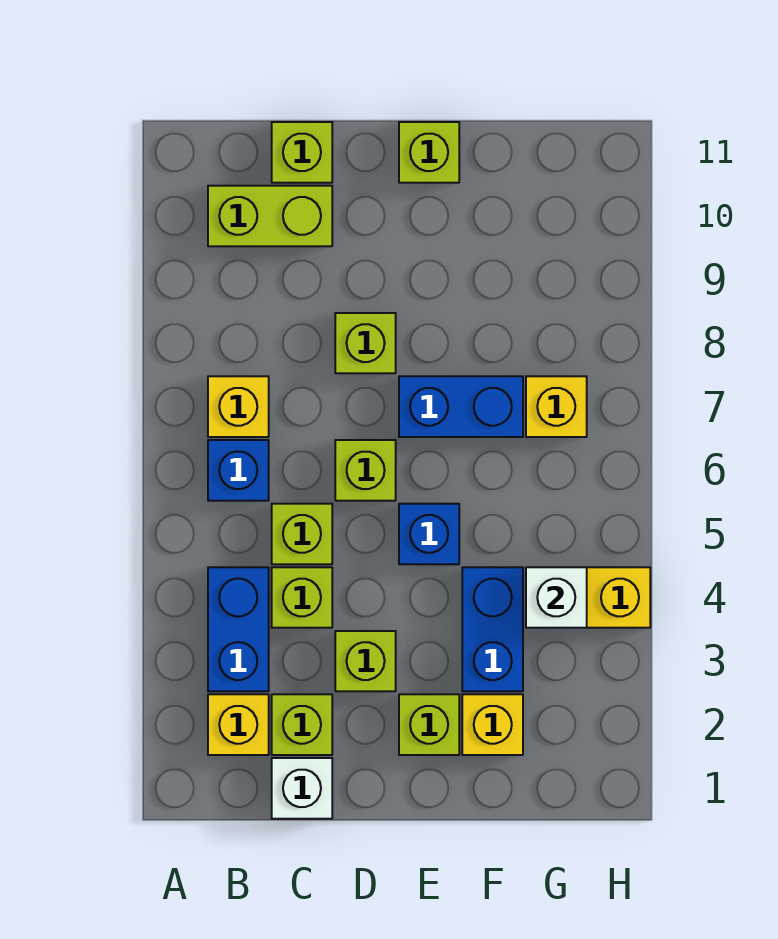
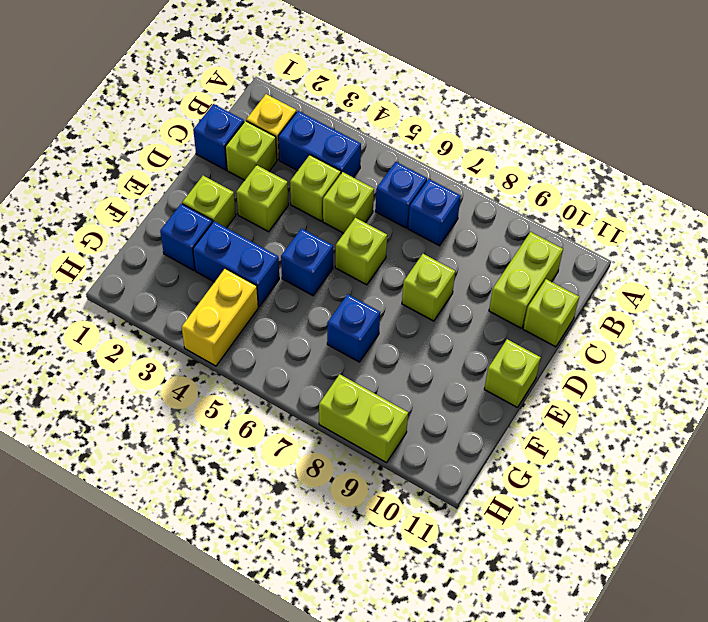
yellow brick B7 level 1 -> blue brick B7 level 1
white brick C1 level 1 -> blue brick C1 level 1
blue brick E7:F7 level 1 -> blue brick F7 level 1
yellow brick F2 level 1 -> blue brick F2 level 1
white brick G4 level 2 -> none
yellow brick G7 level 1 -> none
none -> lime brick H8:H9 level 1

